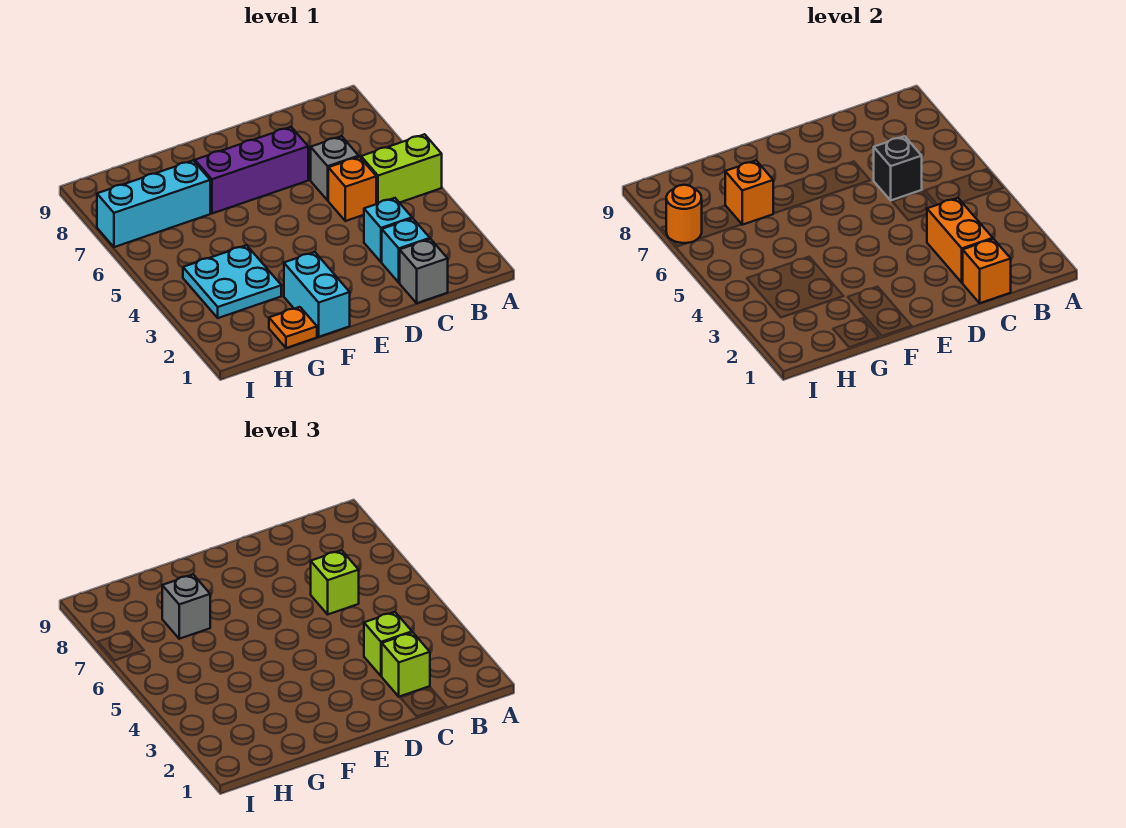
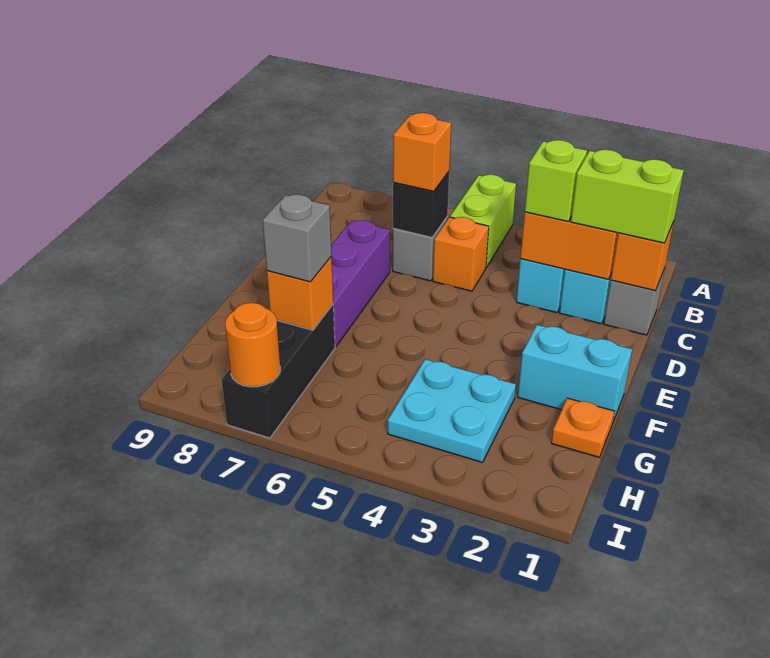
lime brick C2 level 3 -> lime brick C1:C2 level 3
lime brick C6 level 3 -> orange brick C6 level 3
cyan brick G7:I7 level 1 -> black brick G7:I7 level 1

